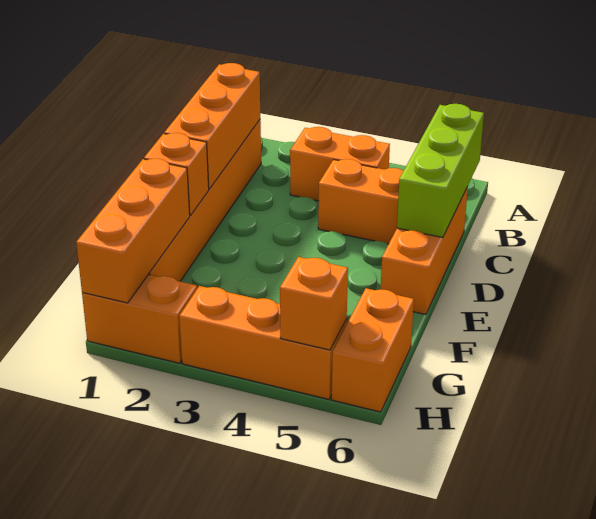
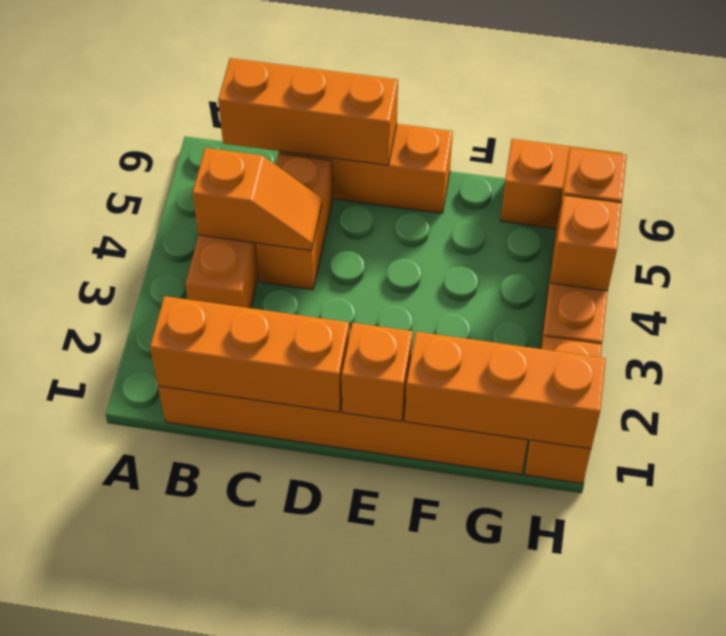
none -> orange slope B4:C4 level 2 top B
lime brick B6:D6 level 2 -> orange brick B6:D6 level 2
none -> orange brick H4 level 2

